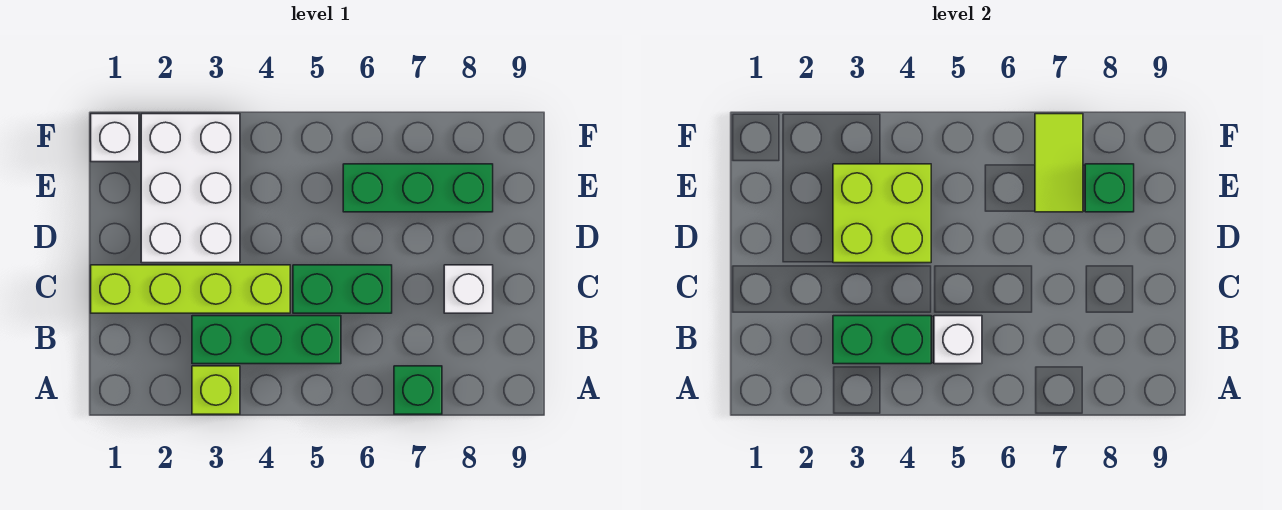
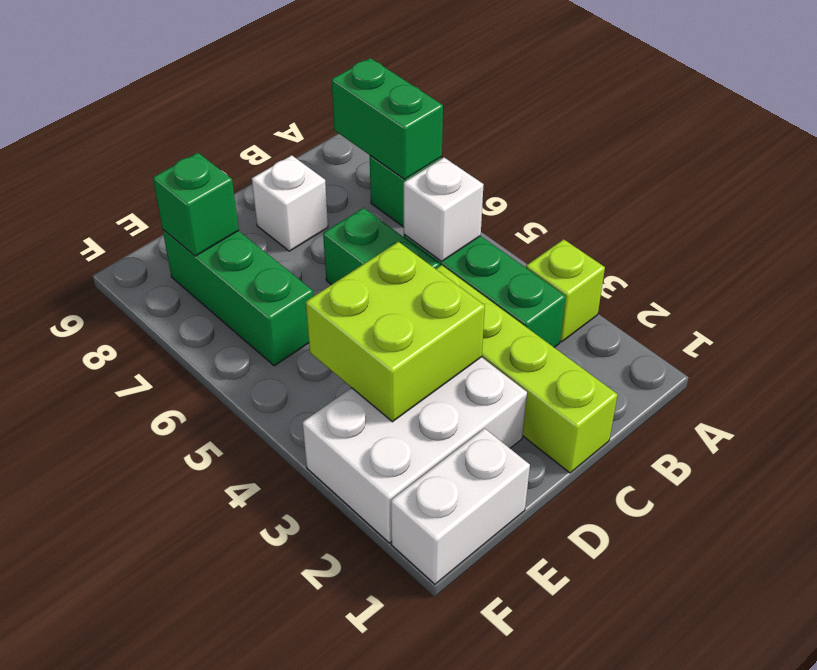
green brick B3:B4 level 2 -> green brick A7:A8 level 2
lime tile E7:F7 level 2 -> none
white brick F1 level 1 -> white brick E1:F1 level 1

